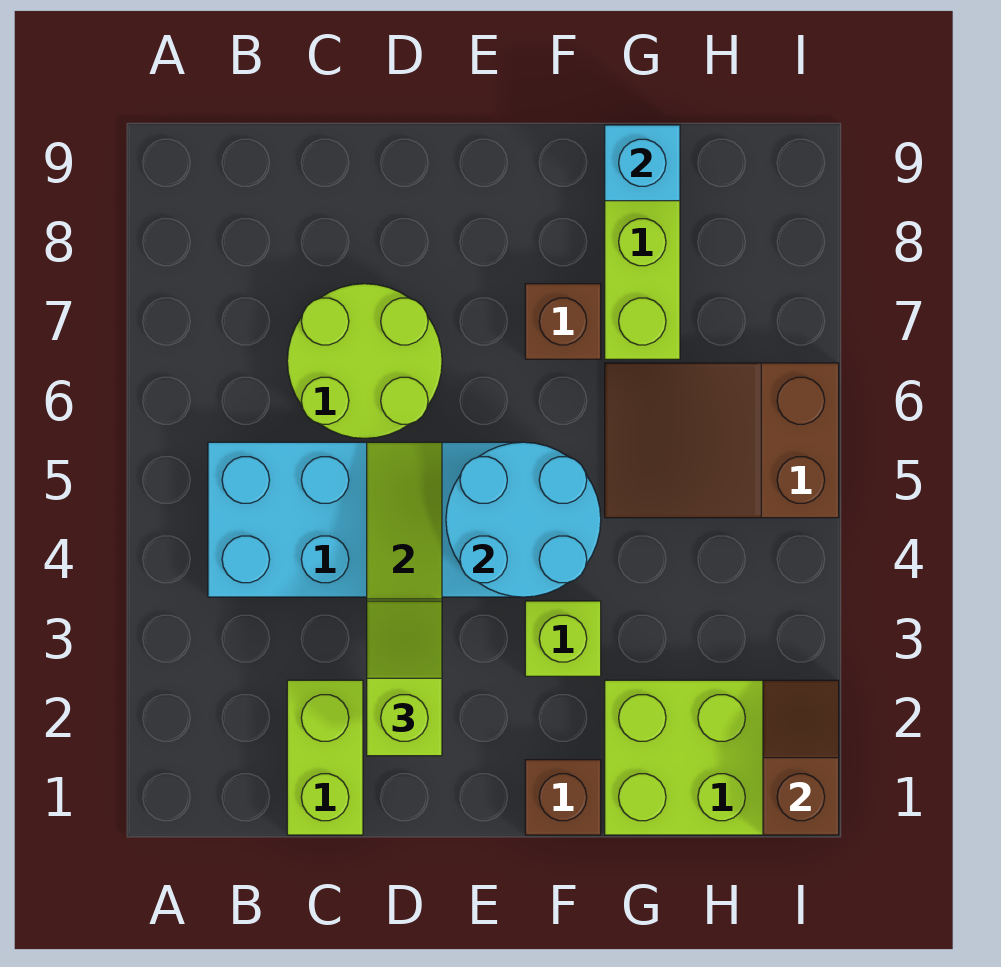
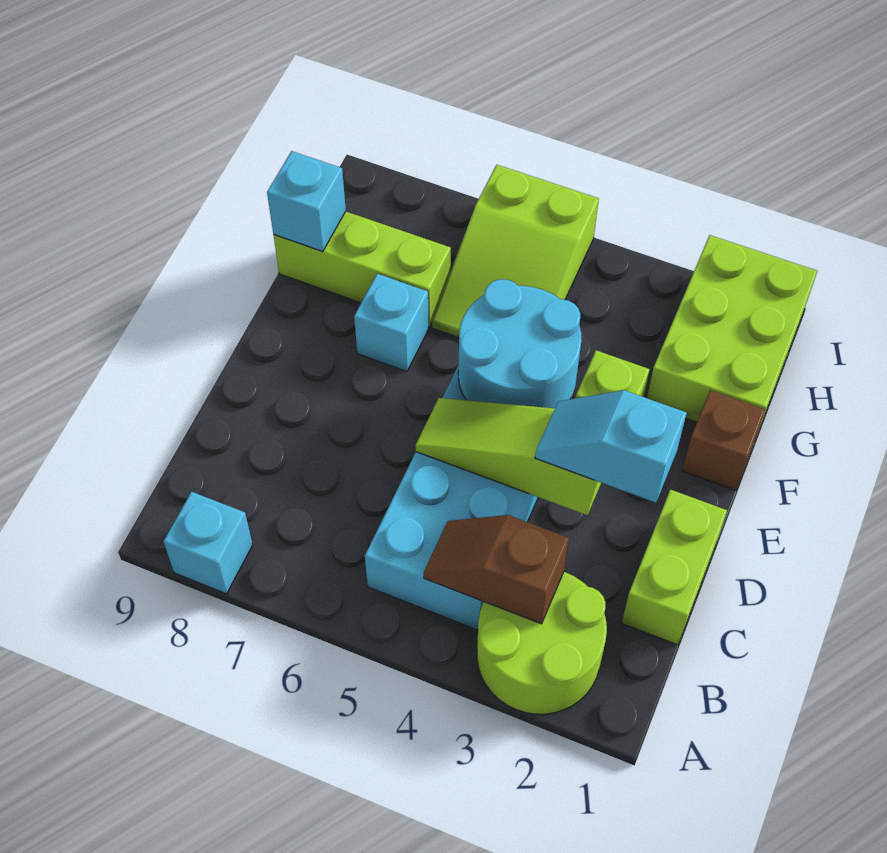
none -> cyan brick A8 level 1
lime brick C1:C2 level 1 -> lime brick C1:D1 level 1
lime round brick C6:D7 level 1 -> lime round brick A2:B3 level 1
lime slope D2:D3 level 3 top 2 -> cyan slope D2:D3 level 3 top 2
brown brick F7 level 1 -> cyan brick F7 level 1
brown slope G5:I6 level 1 top I -> lime slope G5:I6 level 1 top I
brown slope I1:I2 level 2 top 1 -> brown slope B3:B4 level 2 top 3

